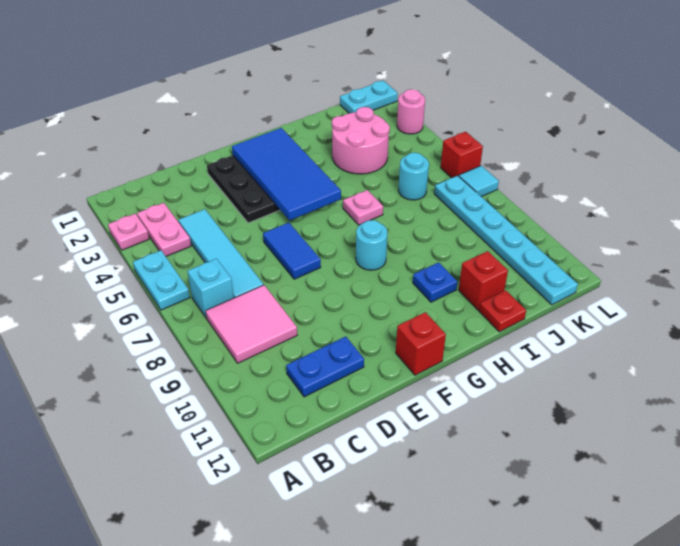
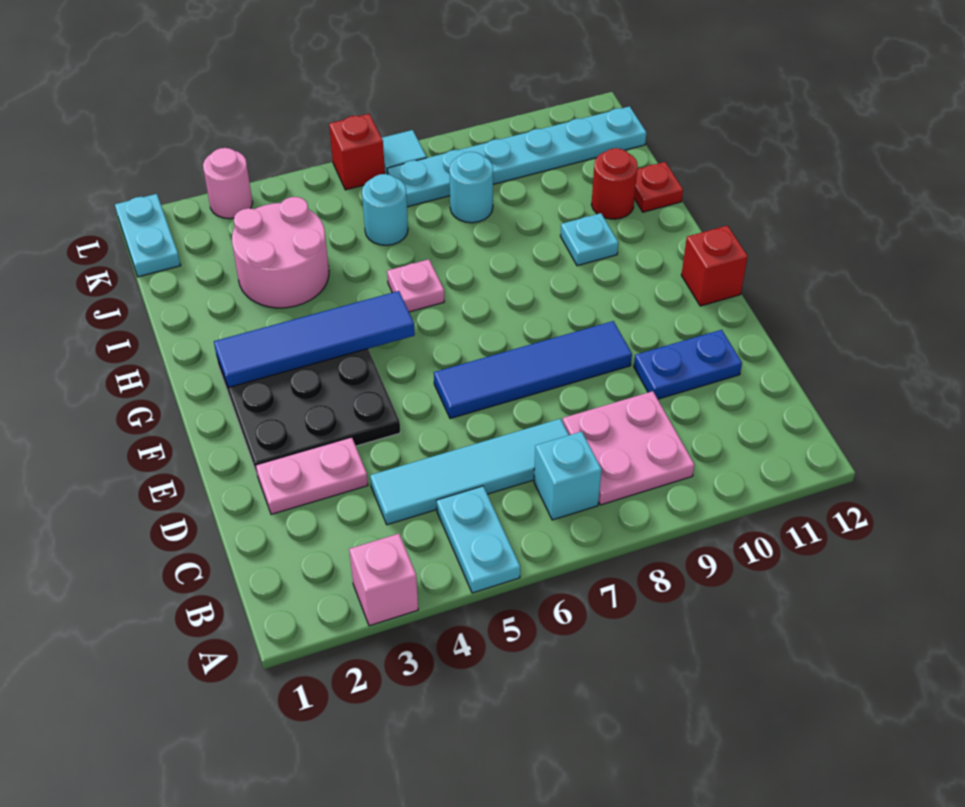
pink plate A3 level 1 -> pink brick A3 level 1
cyan plate A5:A6 level 1 -> cyan plate A5:B5 level 1
pink plate B3:B4 level 1 -> pink plate D2:D3 level 1
pink tile B8:C9 level 1 -> pink plate B8:C9 level 1
blue plate C11:D11 level 1 -> blue plate D10:D11 level 1
blue tile E6:E7 level 1 -> blue tile E6:E9 level 1
blue tile F2:G5 level 2 -> blue tile G2:G5 level 2
cyan round brick G8 level 1 -> cyan round brick J8 level 1
blue plate H10 level 1 -> cyan plate H10 level 1
red brick I11 level 1 -> red round brick I11 level 1

